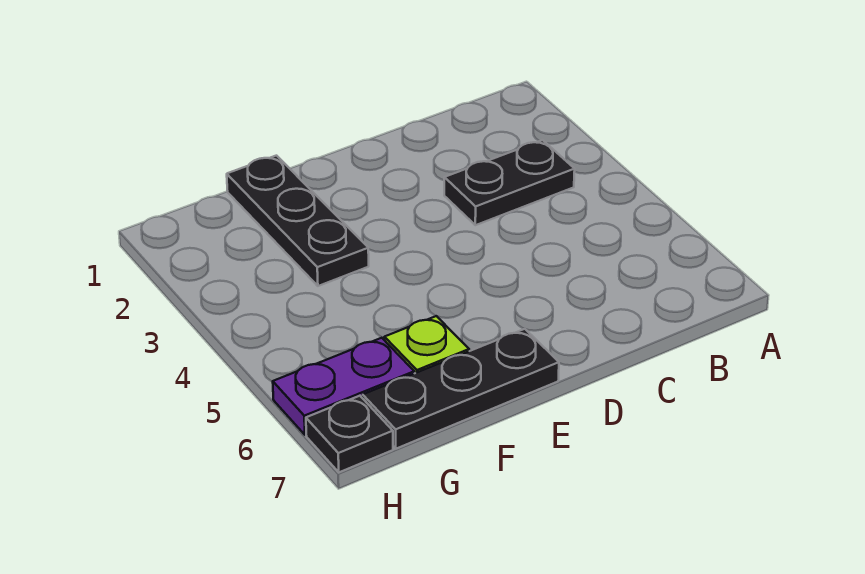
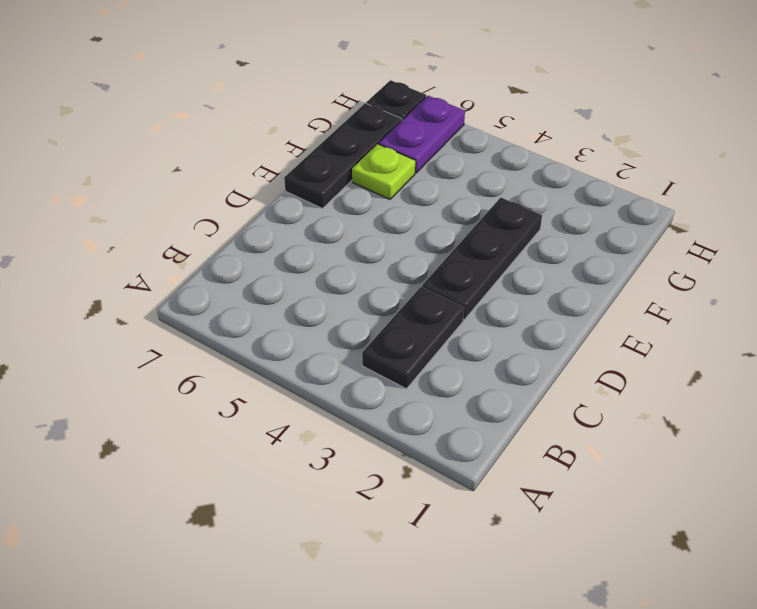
black plate F1:F3 level 1 -> black plate D3:F3 level 1

